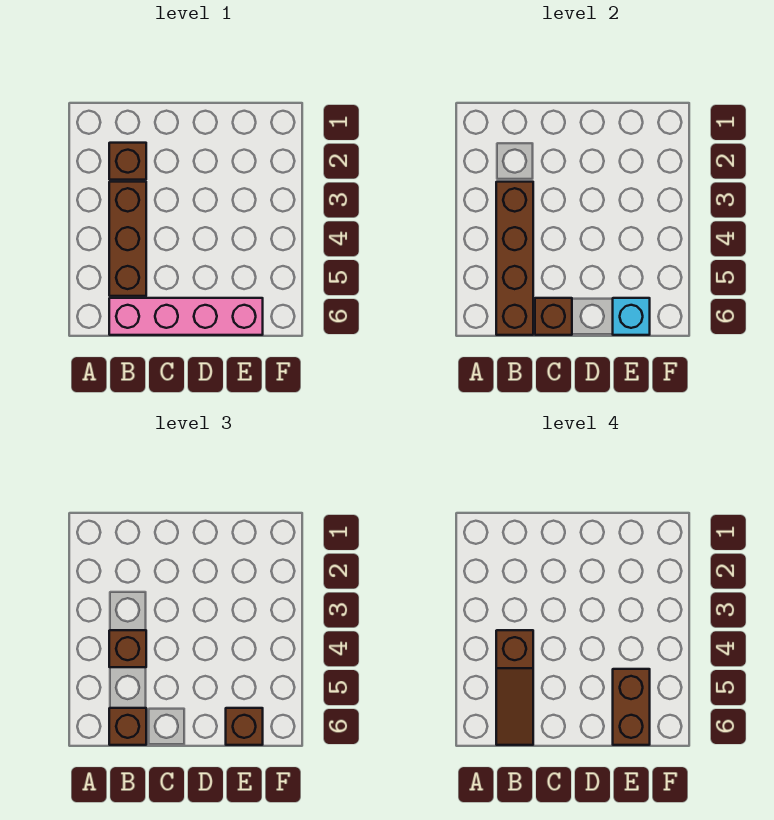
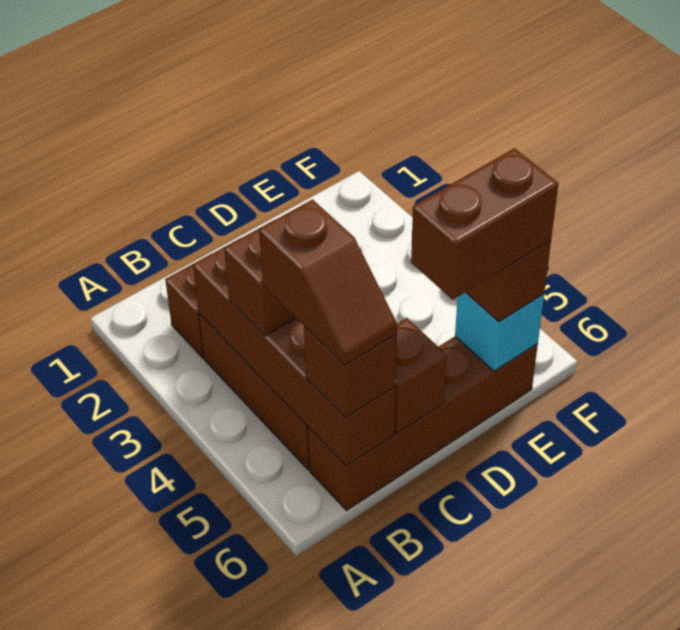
brown slope B4:B6 level 4 top 4 -> brown slope B5:B6 level 4 top 5
pink brick B6:E6 level 1 -> brown brick B6:E6 level 1
brown brick E5:E6 level 4 -> brown brick D6:E6 level 4

